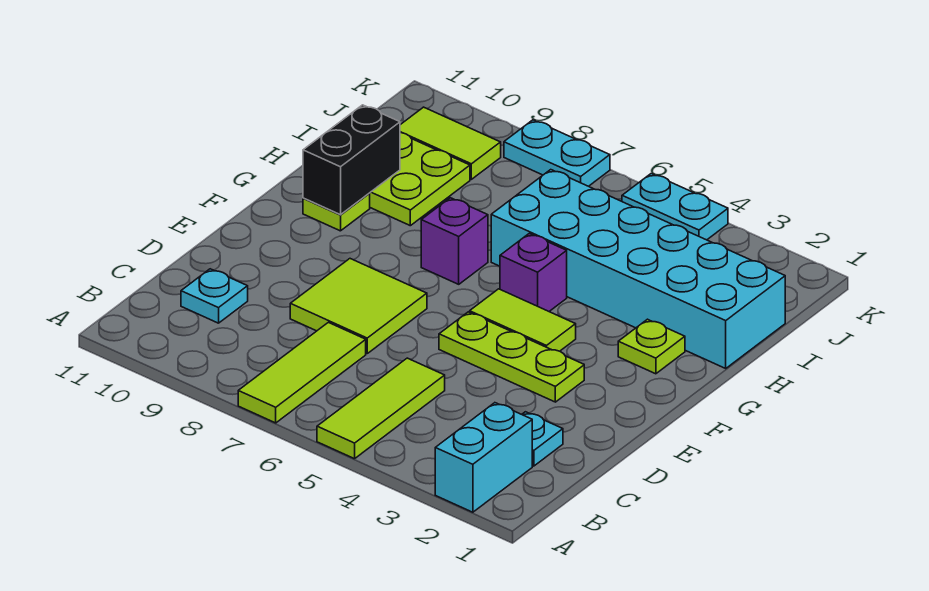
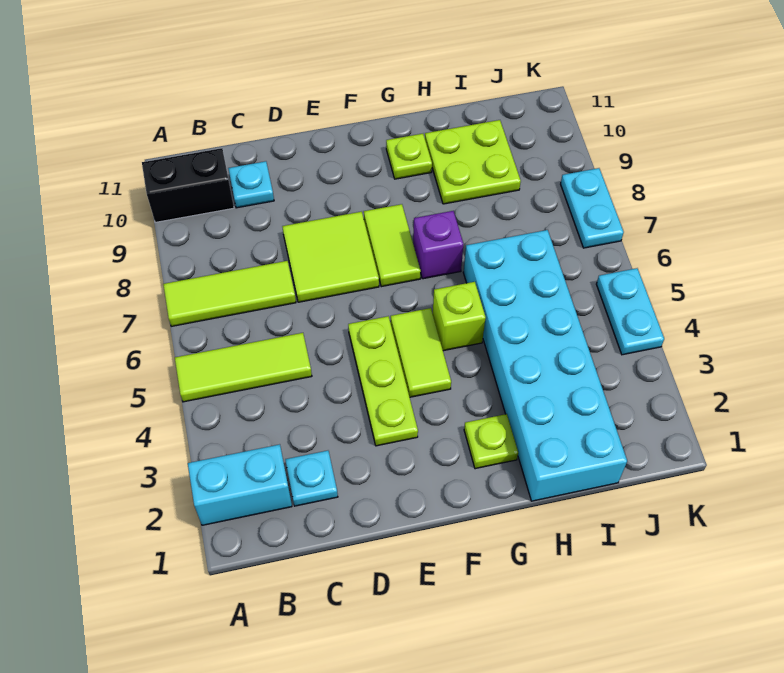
purple brick G5 level 1 -> lime brick G5 level 1
black brick G10:H10 level 2 -> black brick A10:B10 level 1
lime tile J9:J10 level 1 -> lime tile F7:F8 level 1

